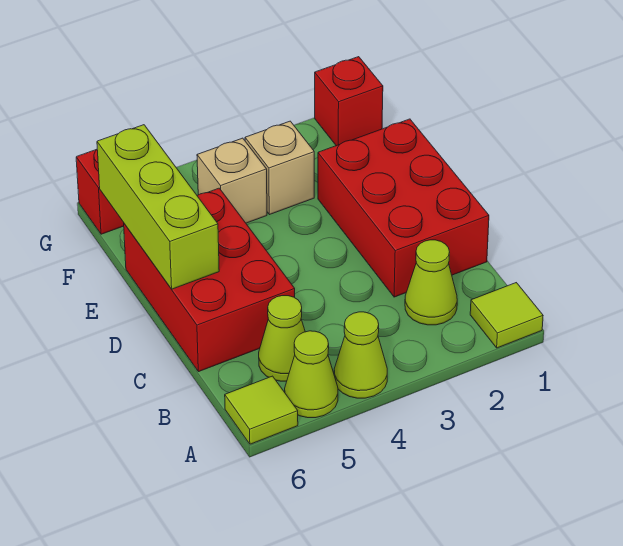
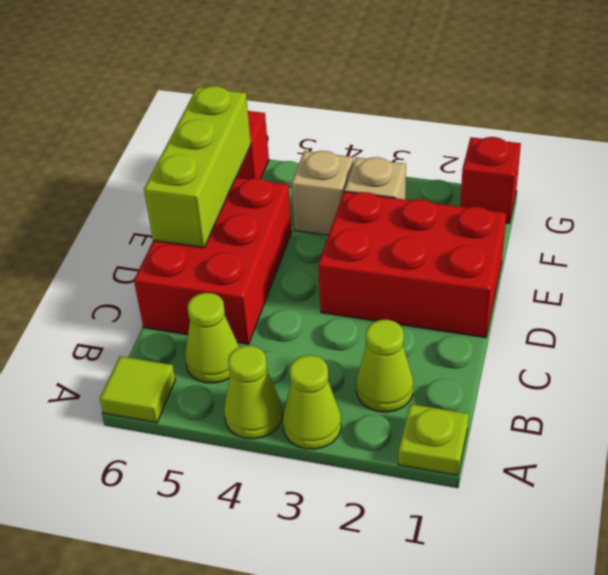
lime tile A1 level 1 -> lime plate A1 level 1
lime cone A5 level 1 -> lime cone A3 level 1
red brick C1:E2 level 1 -> red brick D1:E3 level 1

